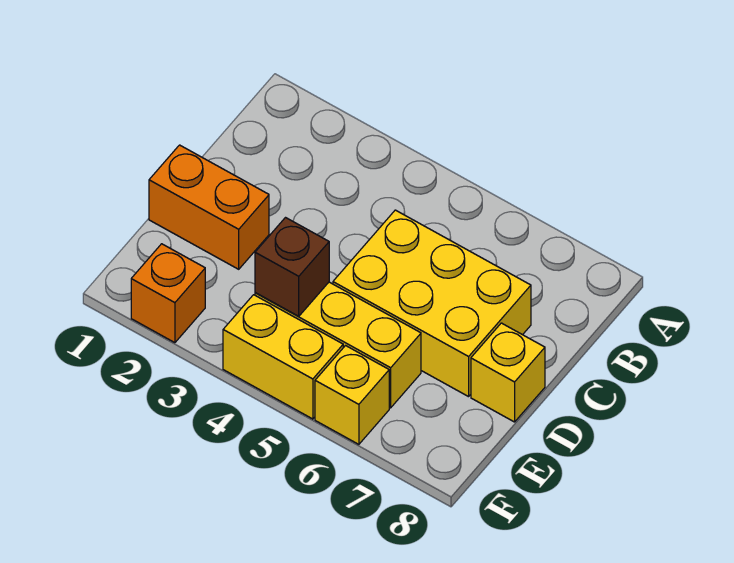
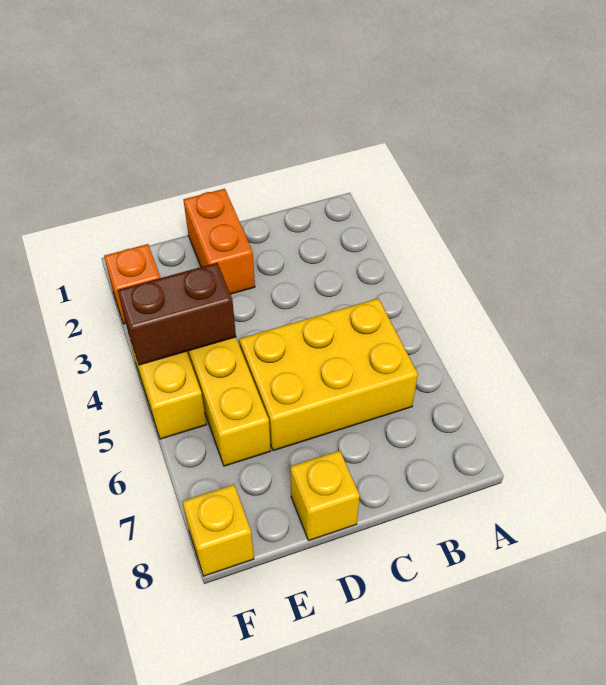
yellow brick C5:D7 level 1 -> yellow brick B5:D6 level 1
brown brick E4 level 2 -> brown brick E4:F4 level 2
yellow brick F6 level 1 -> yellow brick F8 level 1

